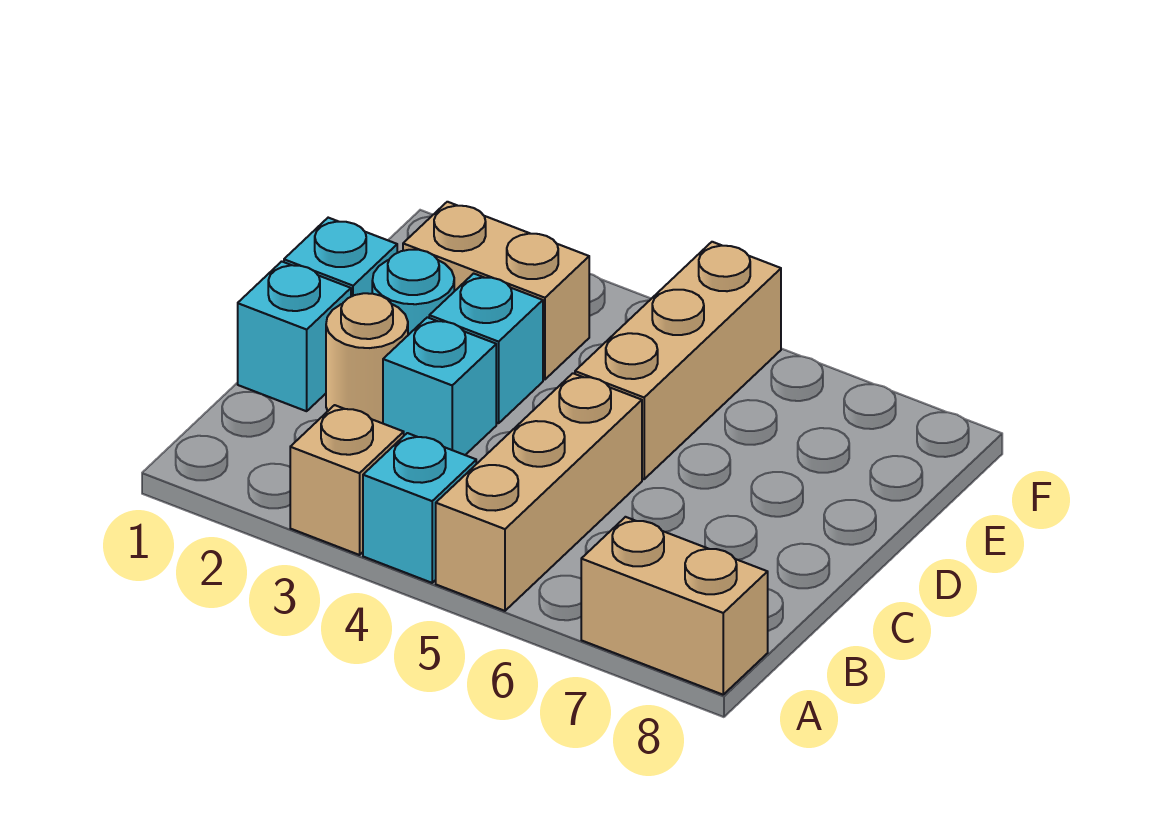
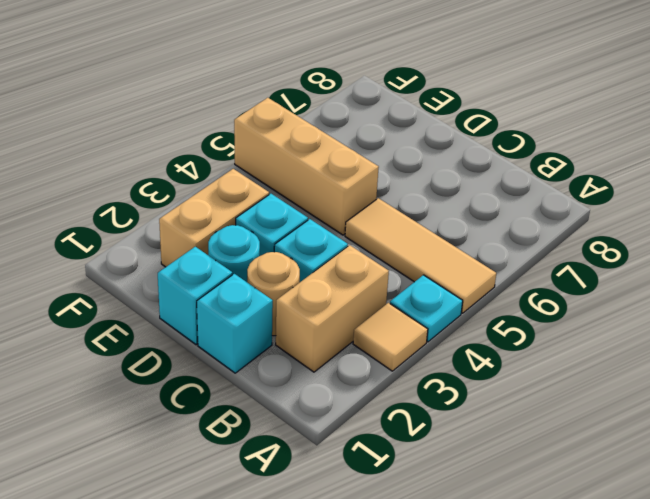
tan brick A3 level 1 -> tan tile A3 level 1
cyan brick A4 level 1 -> cyan plate A4 level 1
tan brick A5:C5 level 1 -> tan tile A5:C5 level 1
tan brick A7:A8 level 1 -> tan brick B2:B3 level 1

